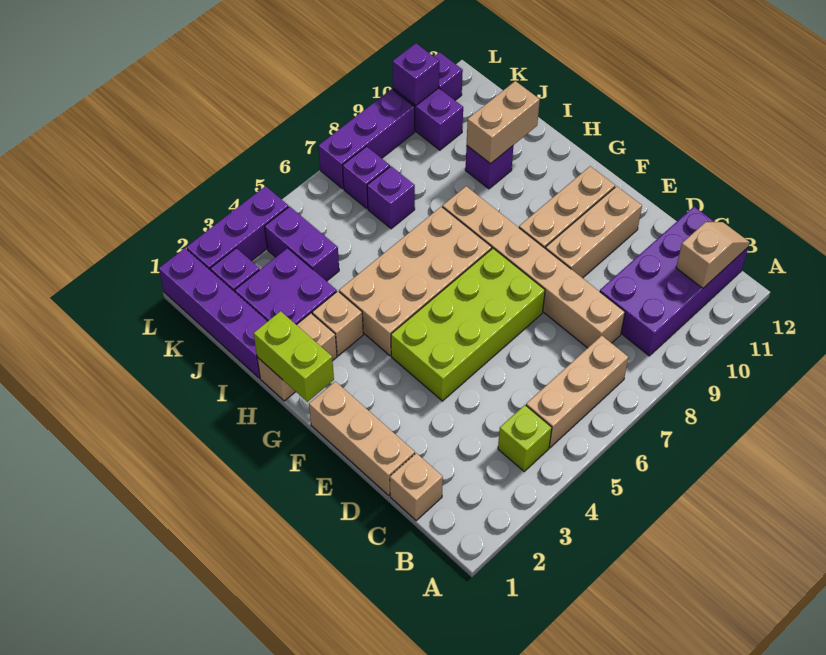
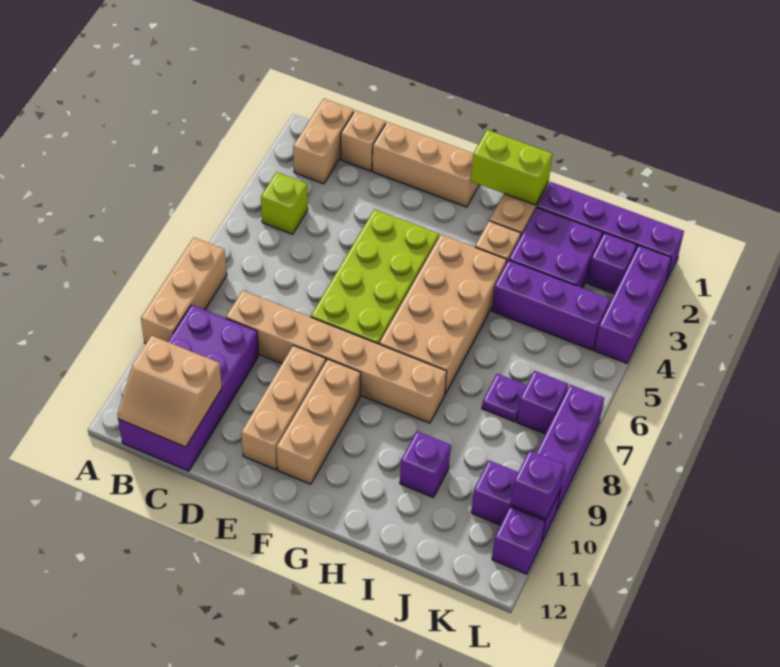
tan brick B5:B7 level 1 -> tan brick A7:A9 level 1
tan slope B11:B12 level 2 top 11 -> tan slope B11:C12 level 2 top 11
tan brick I10:I11 level 2 -> tan brick B1:B2 level 1
purple brick J4:K4 level 1 -> purple brick I4:K4 level 1
purple brick J7 level 1 -> purple plate J7 level 1

